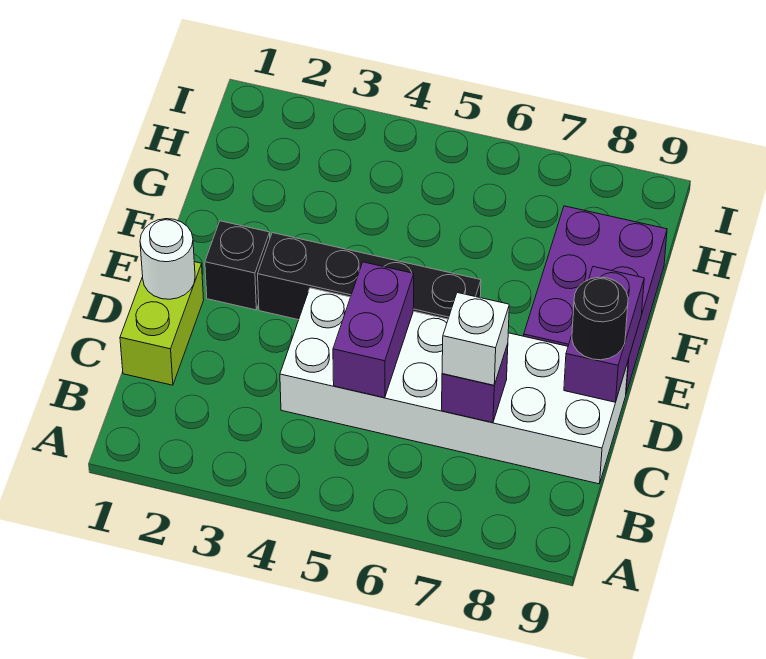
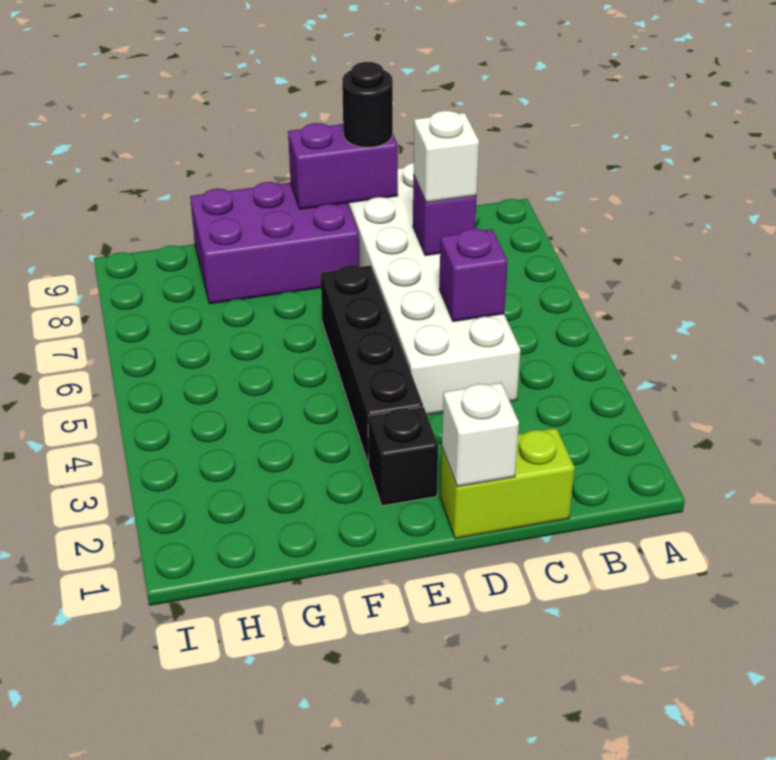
purple brick C5:D5 level 2 -> purple brick C5 level 2
white round brick D1 level 2 -> white brick D1 level 2

